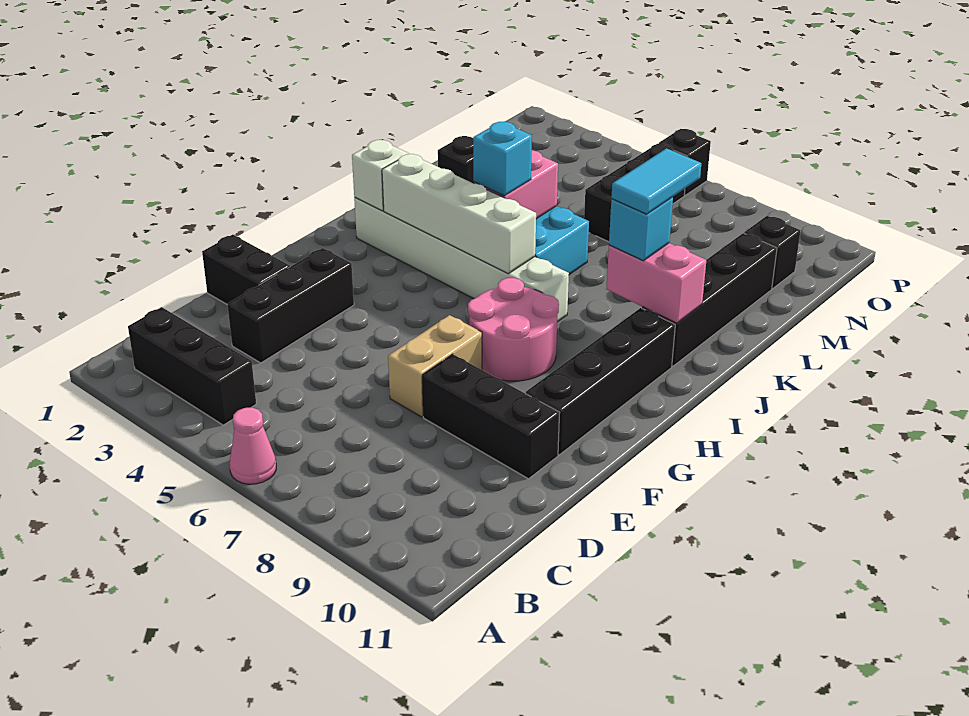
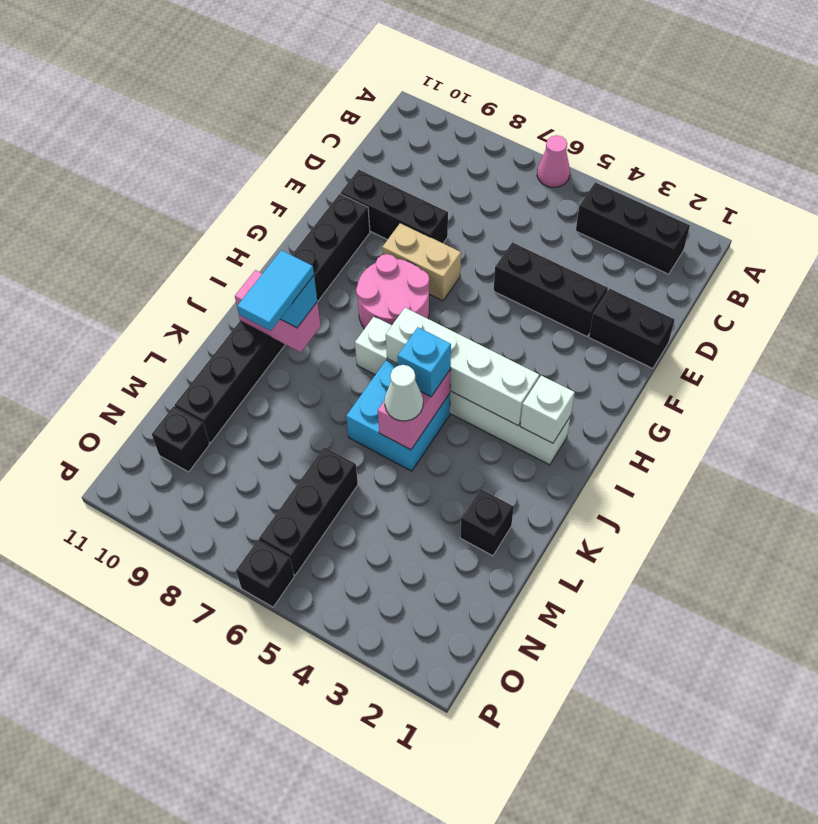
black brick D3:F3 level 1 -> black brick E3:E5 level 1
tan brick E7:F7 level 1 -> tan brick F7:F8 level 1
none -> white cone K5 level 3

